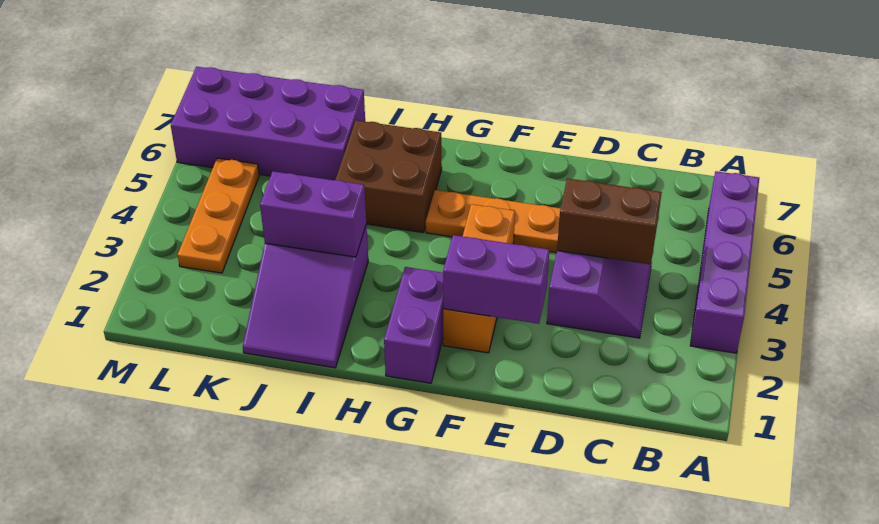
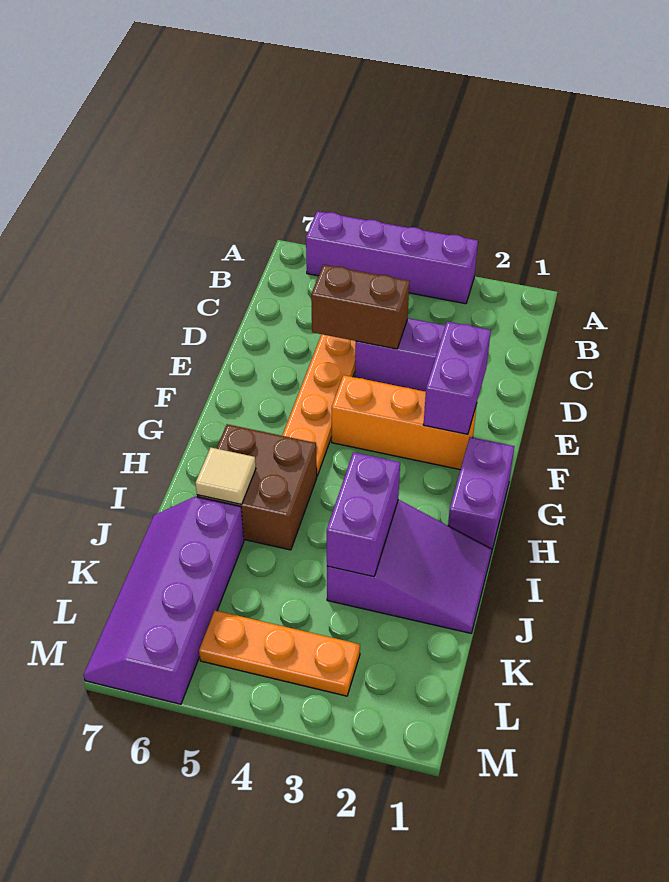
brown brick C4:D4 level 2 -> brown brick D4:D5 level 2
purple brick G1:G2 level 1 -> purple brick G1:H1 level 1
none -> tan tile I6 level 2
purple brick J6:M7 level 1 -> purple slope J6:M7 level 1 top 6

